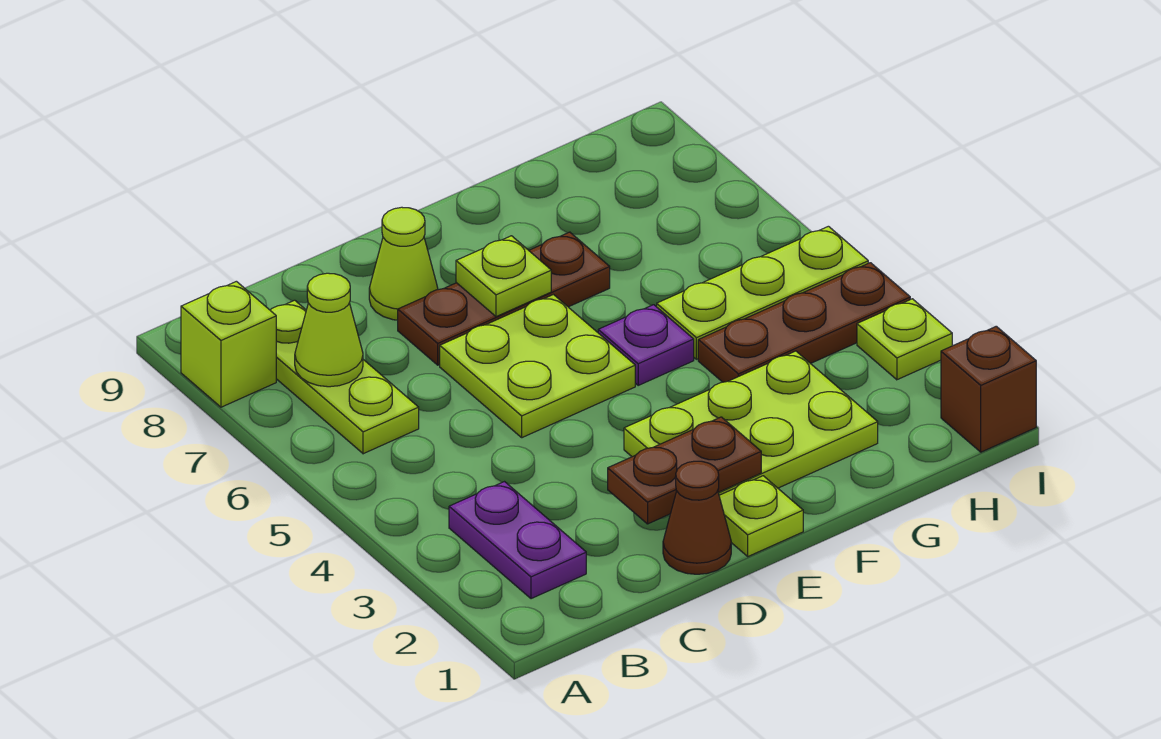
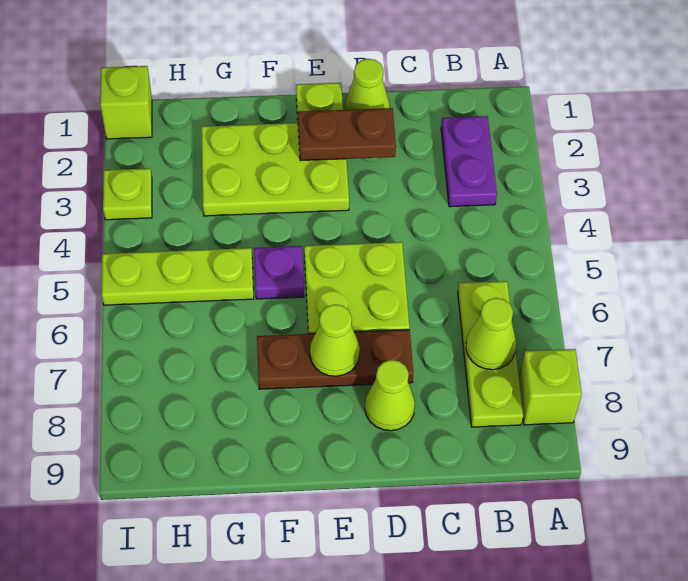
brown cone D1 level 1 -> lime cone D1 level 1
lime plate E7 level 2 -> lime cone E7 level 2
brown plate G4:I4 level 1 -> none
brown brick I1 level 1 -> lime brick I1 level 1

